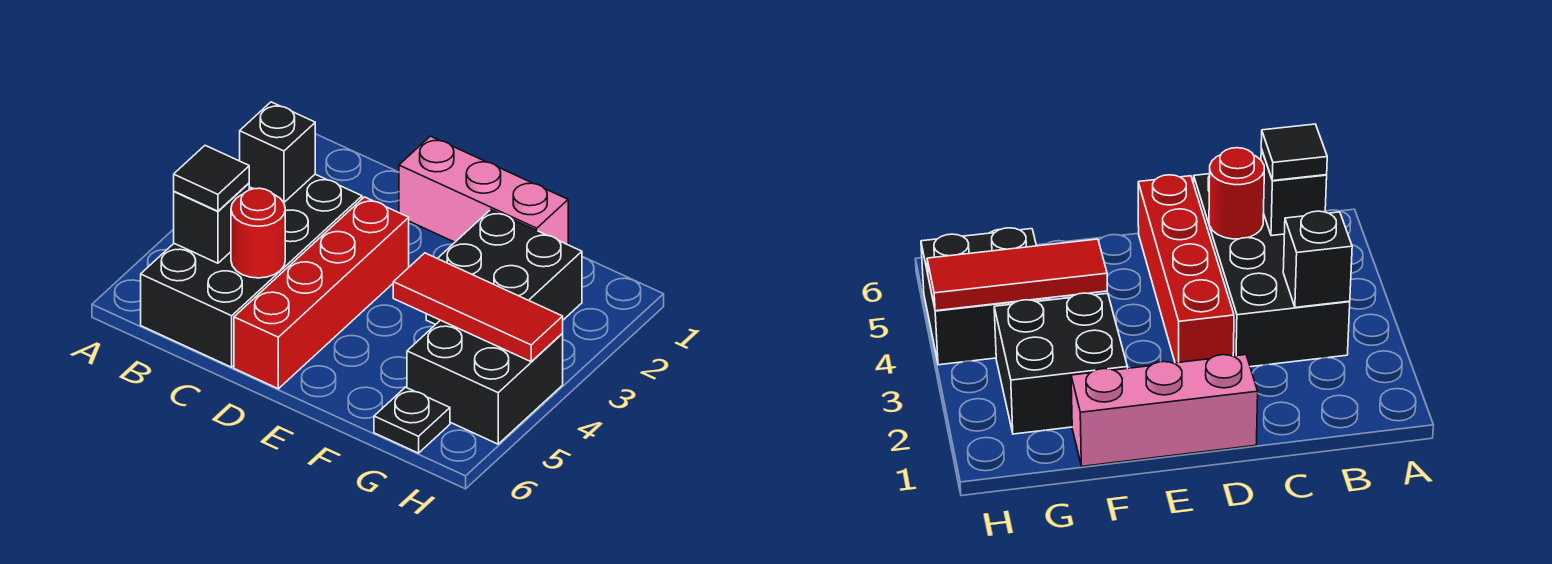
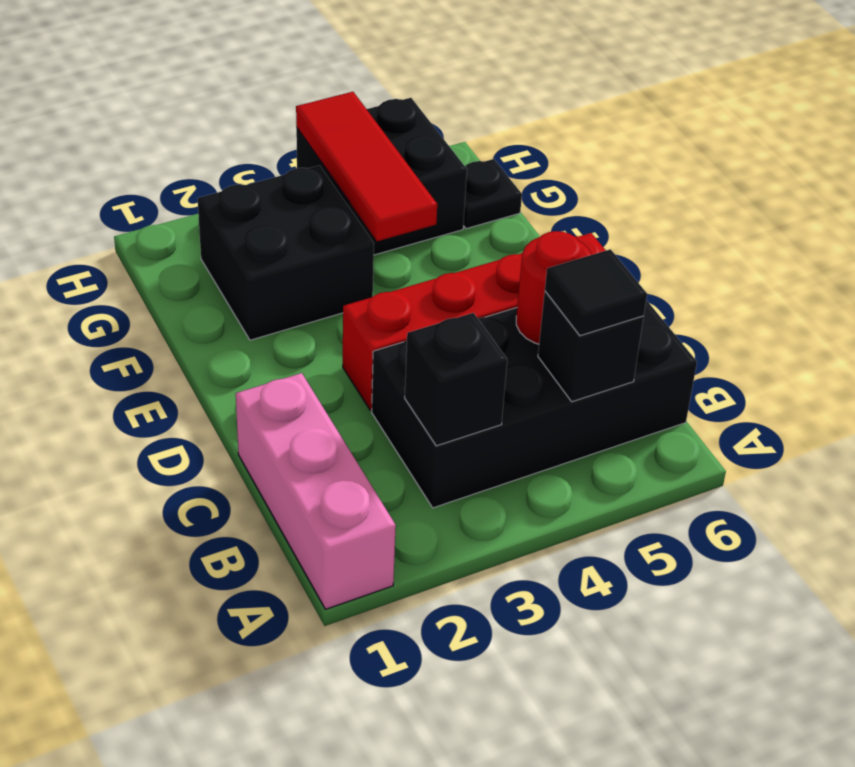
pink brick D1:F1 level 1 -> pink brick A1:C1 level 1

